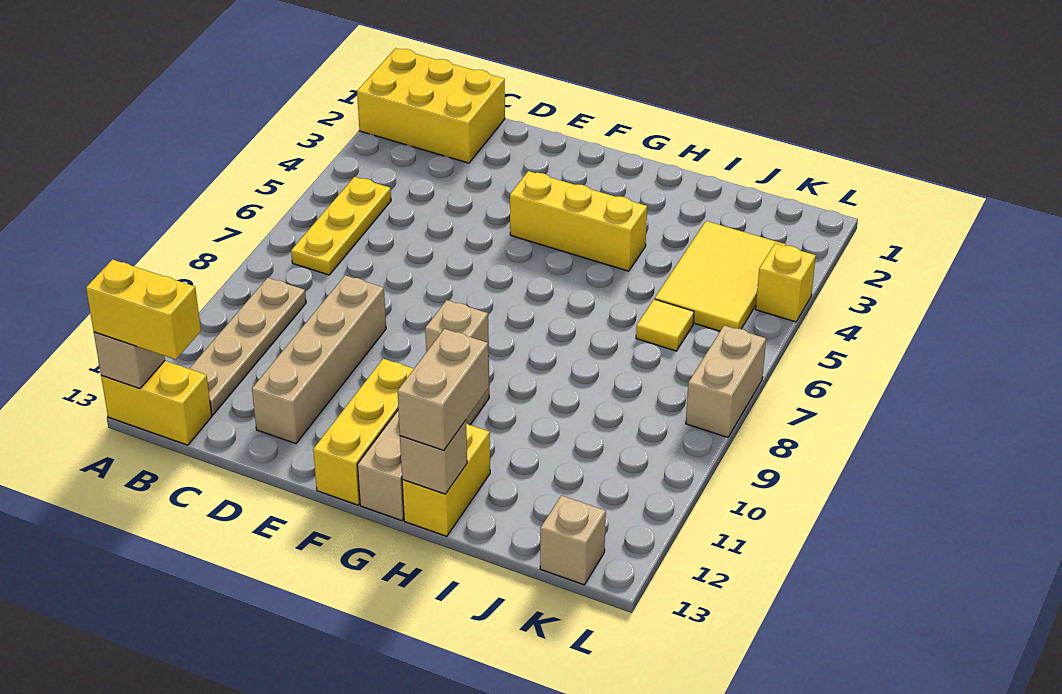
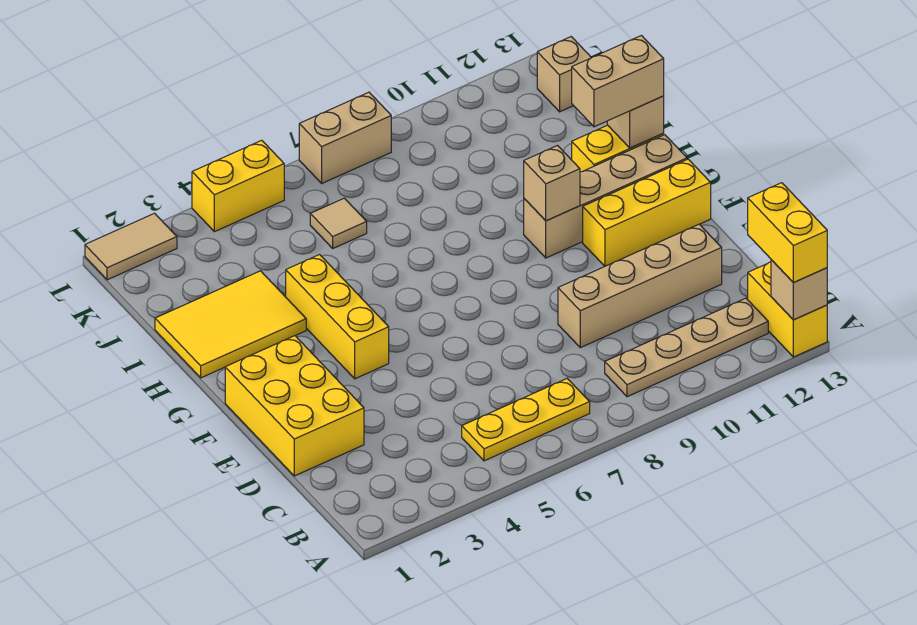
yellow brick A1:C2 level 1 -> yellow brick D1:F2 level 1
yellow tile J3:K5 level 1 -> yellow tile H1:I3 level 1
yellow tile J6 level 1 -> tan tile J6 level 1
none -> tan tile L1:L2 level 1
yellow brick L4 level 1 -> yellow brick L4:L5 level 1

